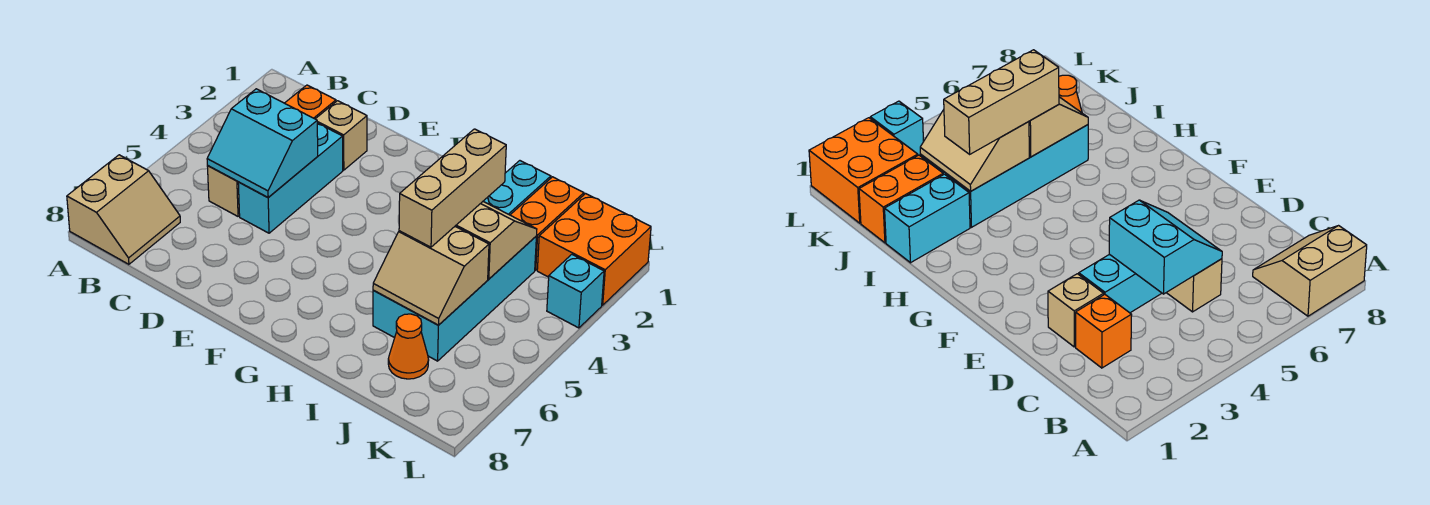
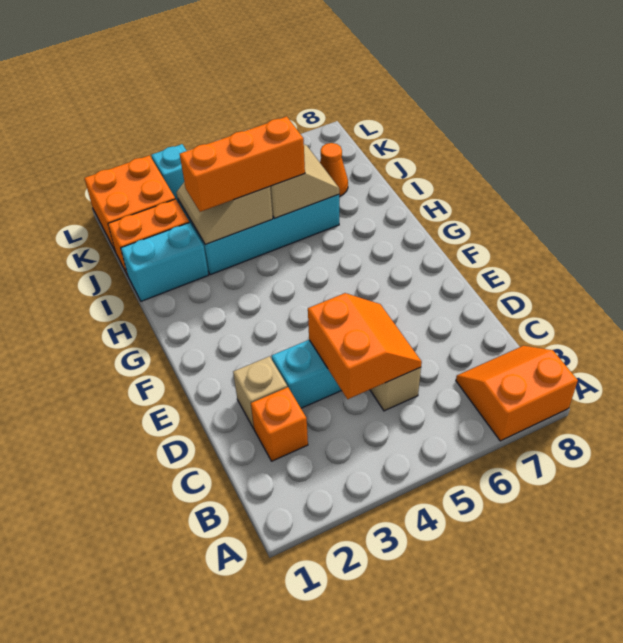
tan slope A7:B8 level 1 top A -> orange slope A7:B8 level 1 top A
cyan slope C4:D5 level 2 top 4 -> orange slope C4:D5 level 2 top 4
tan brick I3:I5 level 3 -> orange brick I3:I5 level 3

